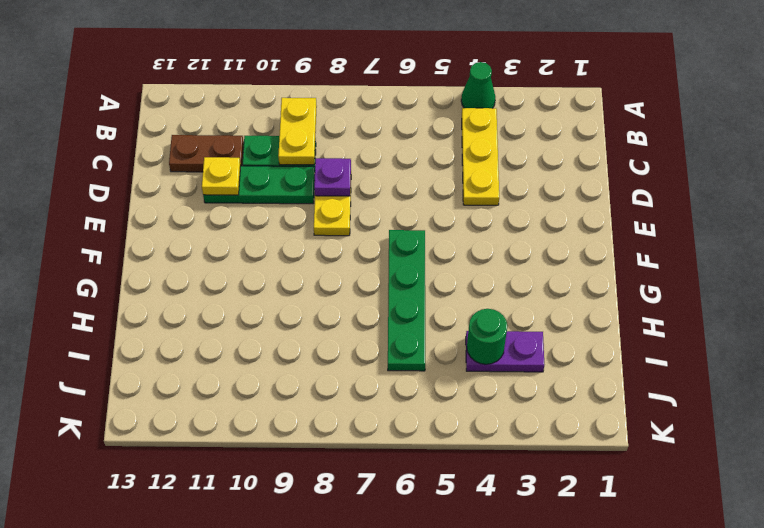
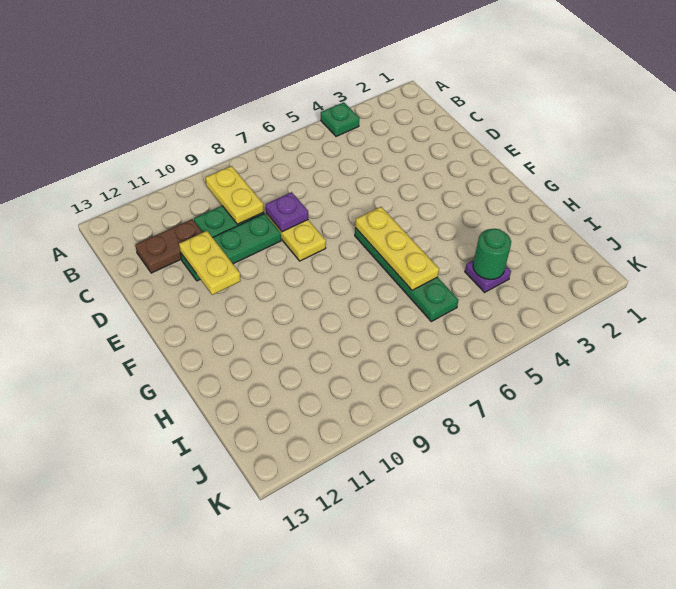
green cone A4 level 1 -> green plate A4 level 1
yellow plate B4:D4 level 1 -> yellow plate F6:H6 level 2
yellow plate D11 level 2 -> yellow plate D11:E11 level 2
purple plate I3:I4 level 1 -> purple plate I4 level 1

